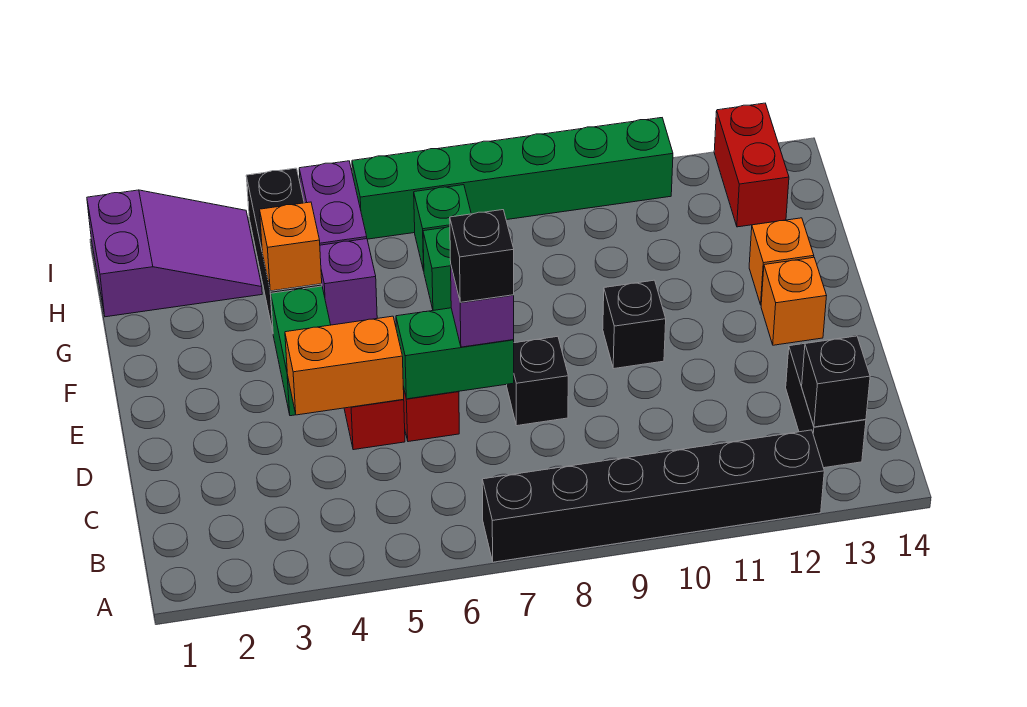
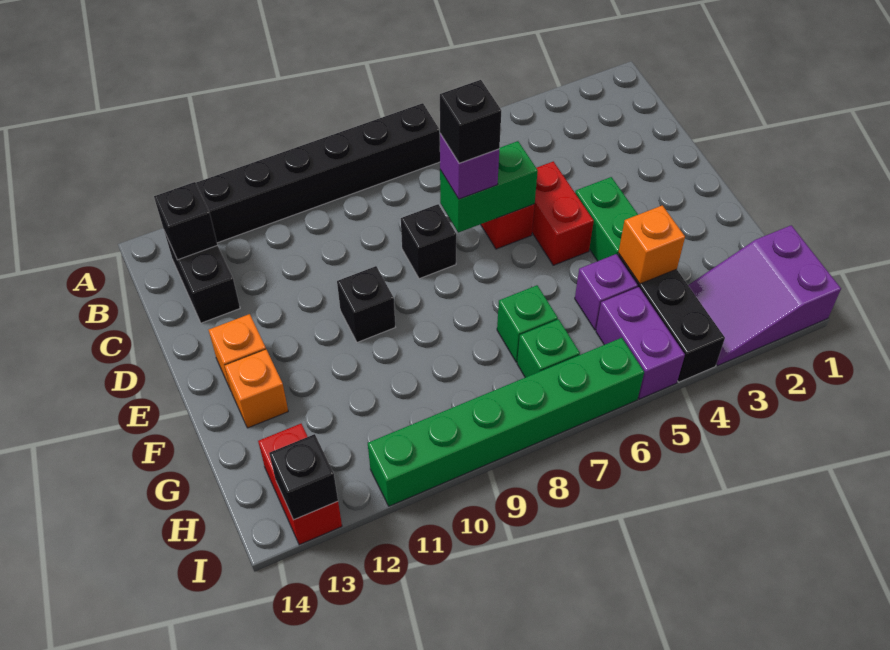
orange brick D4:D5 level 2 -> none
none -> black brick I13 level 2

